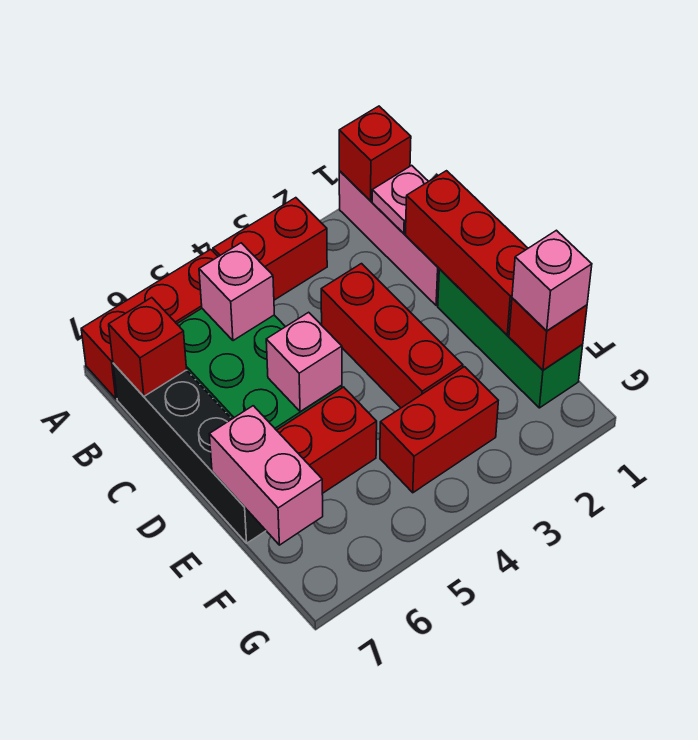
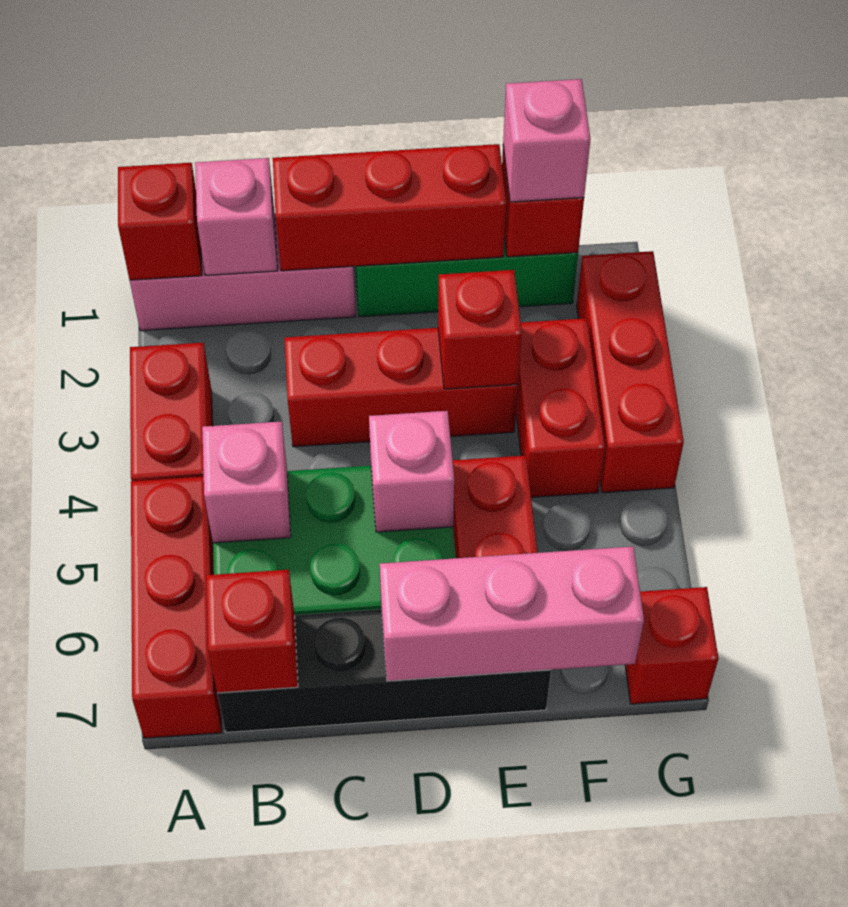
pink plate B1 level 2 -> pink brick B1 level 2
none -> red brick E3 level 2
pink brick E7:F7 level 2 -> pink brick D7:F7 level 2
none -> red brick G2:G4 level 1
none -> red brick G7 level 1

